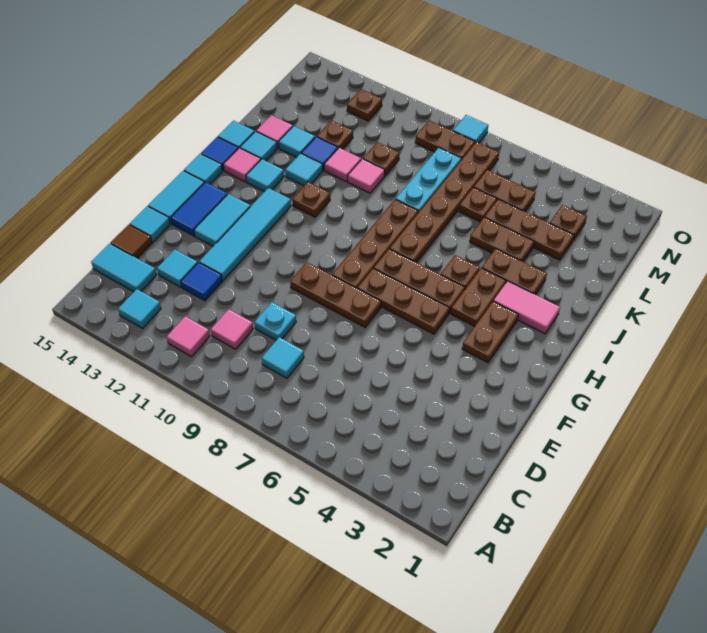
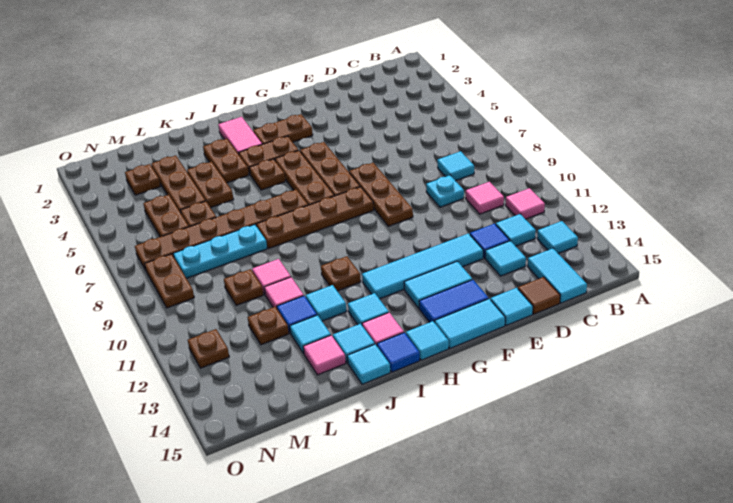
cyan tile O8 level 1 -> cyan tile C12 level 1

